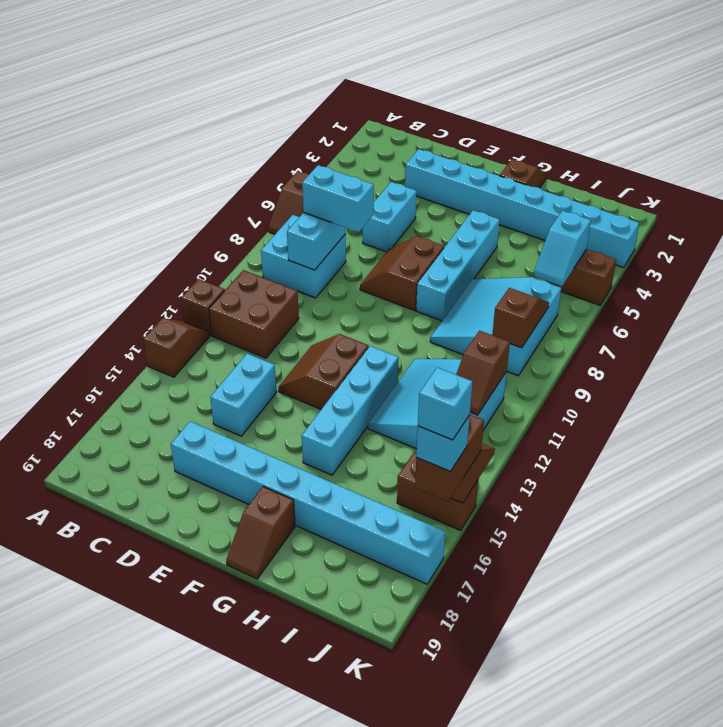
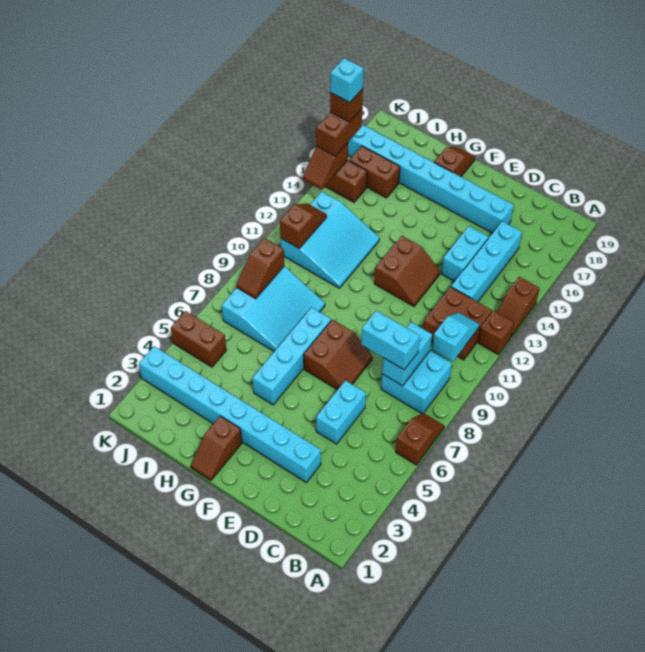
cyan brick G12:G15 level 1 -> cyan brick C13:C16 level 1
none -> brown brick I16:J16 level 1
cyan slope J5:J6 level 2 top 5 -> cyan slope B10:B11 level 2 top 10
cyan brick K16 level 4 -> brown brick K16 level 4

